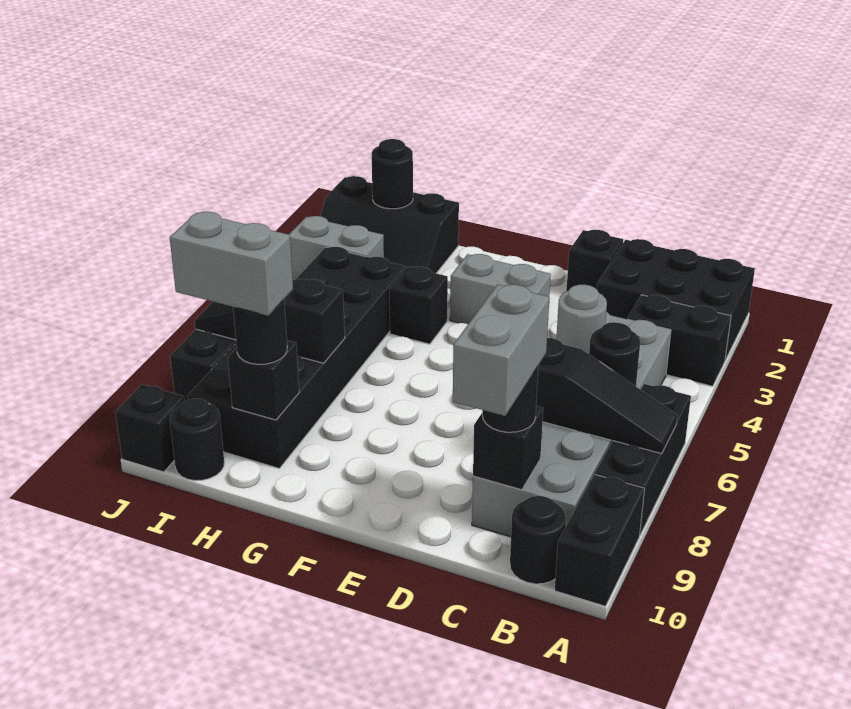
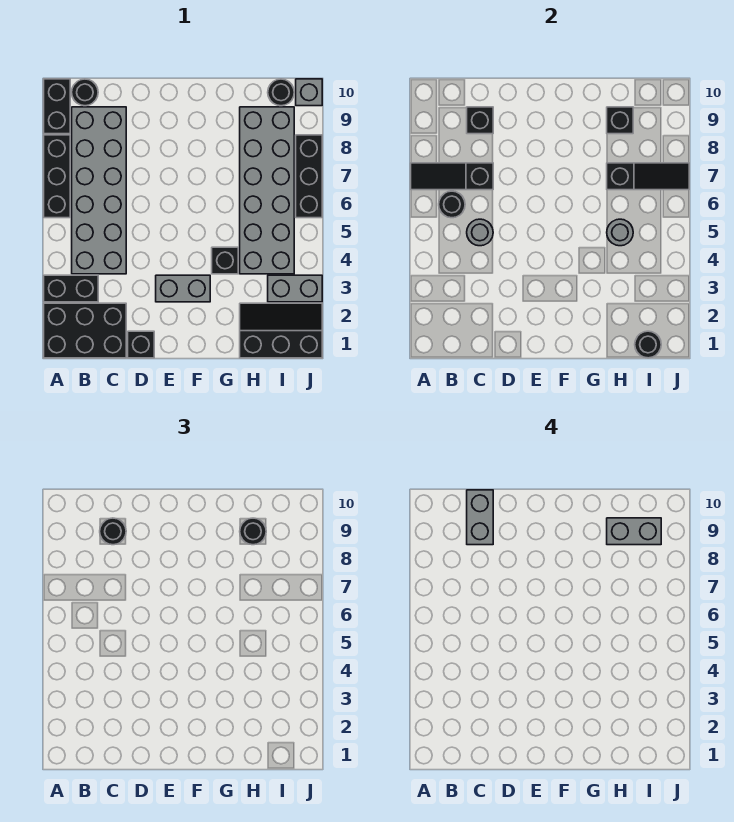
black brick H4:I9 level 1 -> grey brick H4:I9 level 1
none -> grey round brick H5 level 2
black brick J10 level 1 -> grey brick J10 level 1

